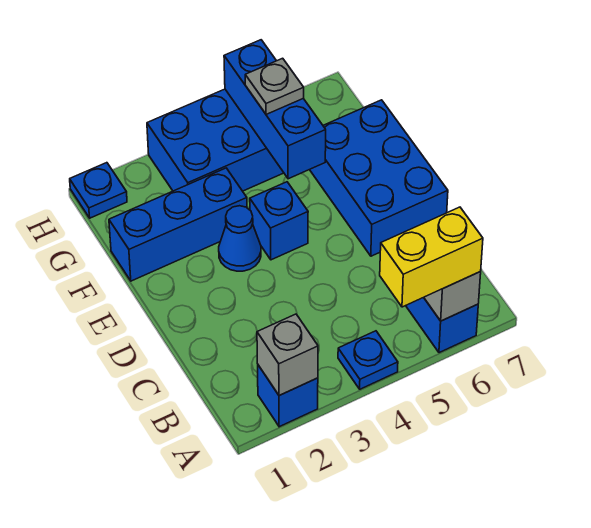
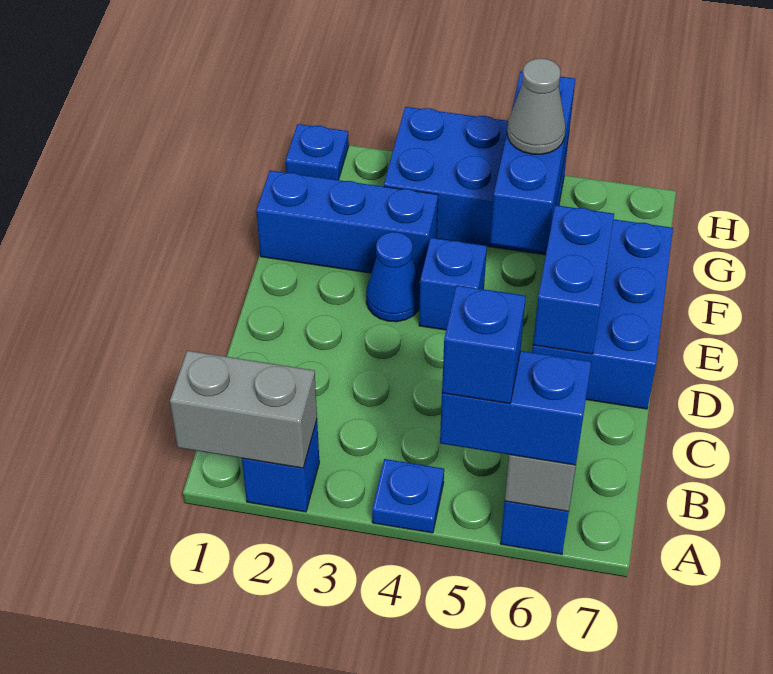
grey brick A2 level 2 -> grey brick A1:A2 level 2
yellow brick A5:A6 level 3 -> blue brick A5:A6 level 3
none -> blue brick A5 level 4
none -> blue brick D6:E6 level 2
grey plate G5 level 3 -> grey cone G5 level 3

